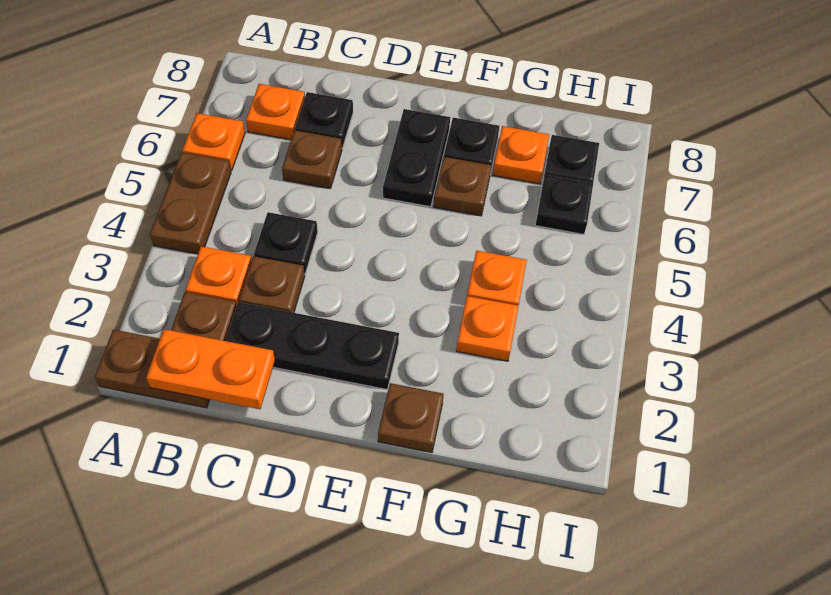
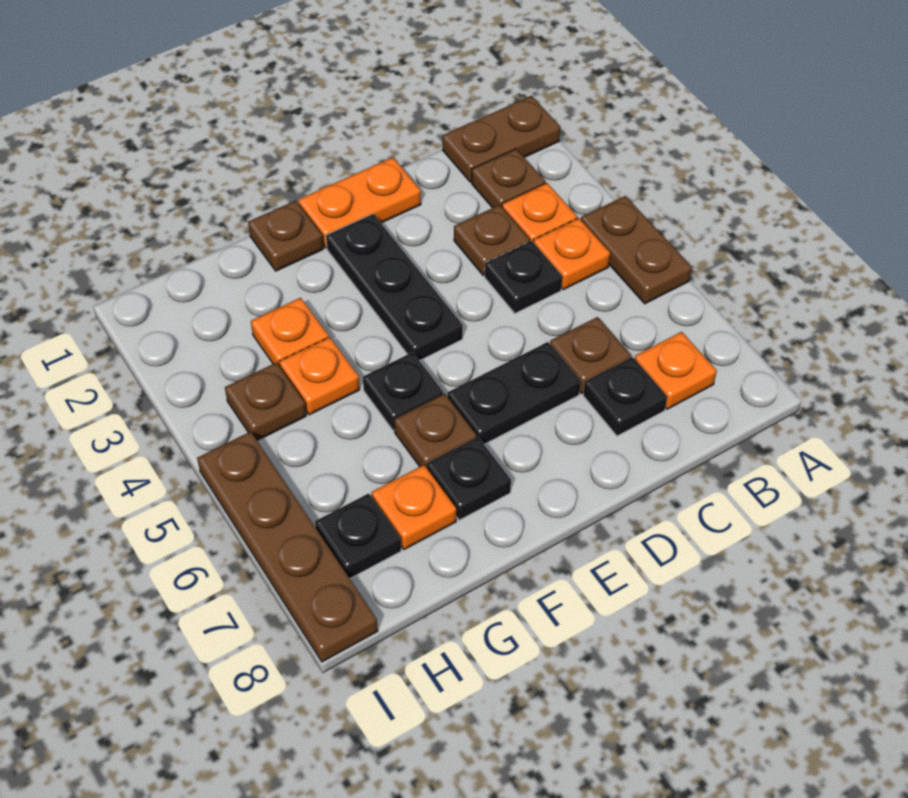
orange plate A6 level 1 -> orange plate B4 level 1
orange plate B1:C1 level 2 -> orange plate D1:E1 level 1
black plate C2:E2 level 1 -> black plate E2:E4 level 1
black plate E6:E7 level 1 -> black plate D6:E6 level 1
none -> brown plate H4 level 1
black plate H6 level 1 -> black plate F5 level 1
none -> brown plate I5:I8 level 1

